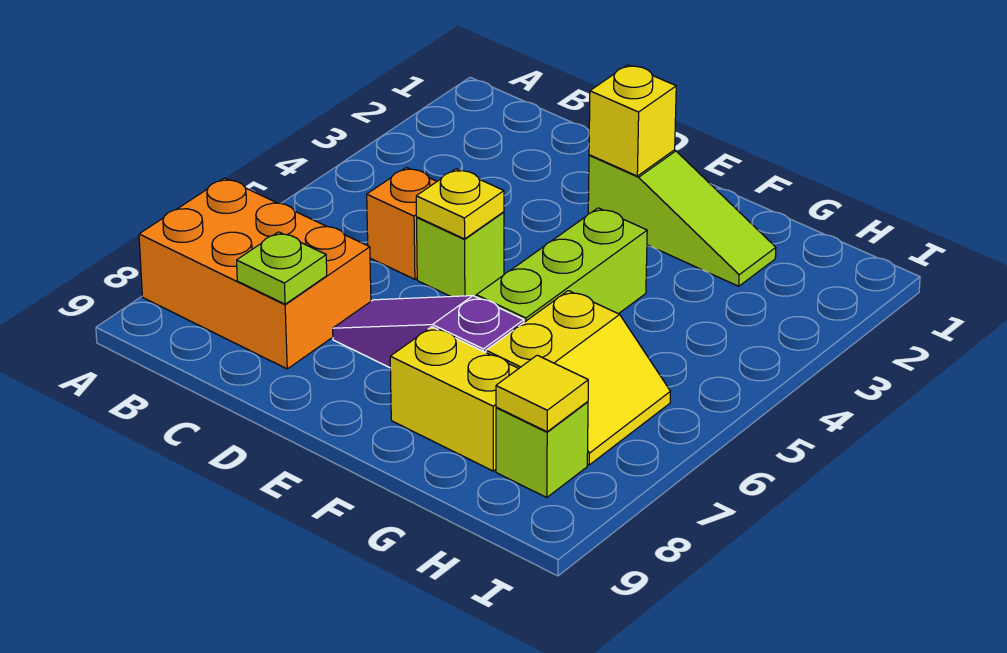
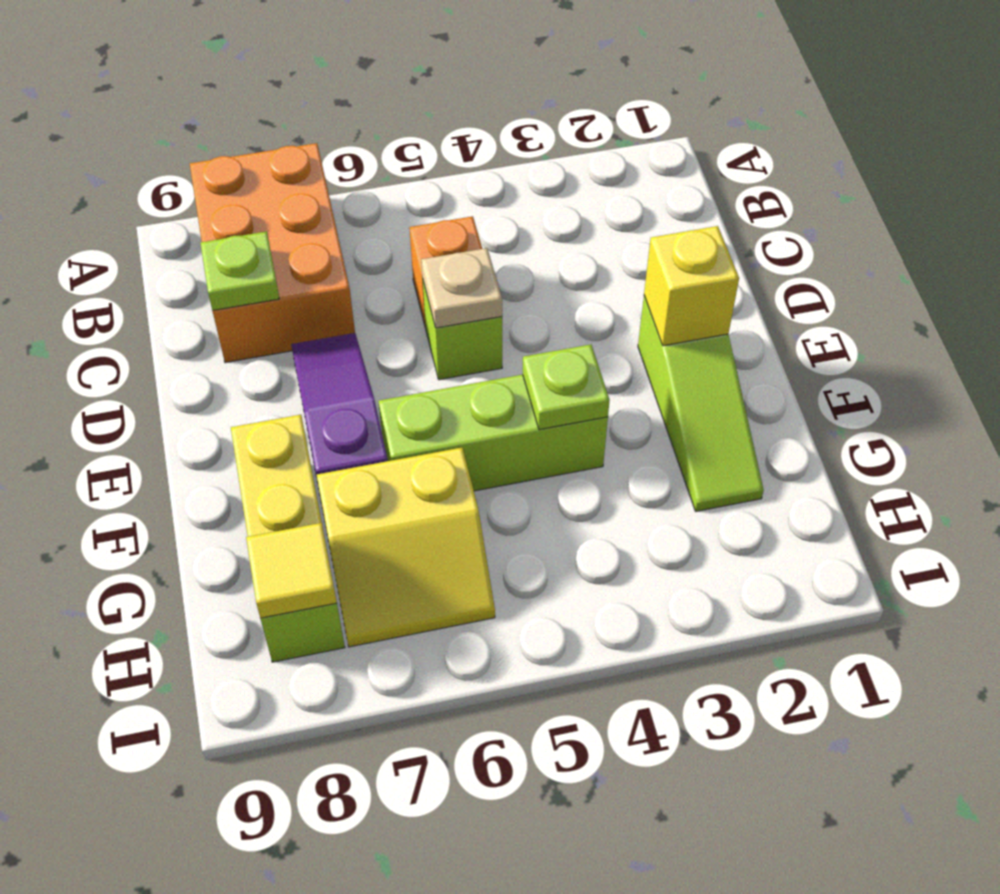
yellow plate D5 level 2 -> tan plate D5 level 2
none -> lime plate F4 level 2

